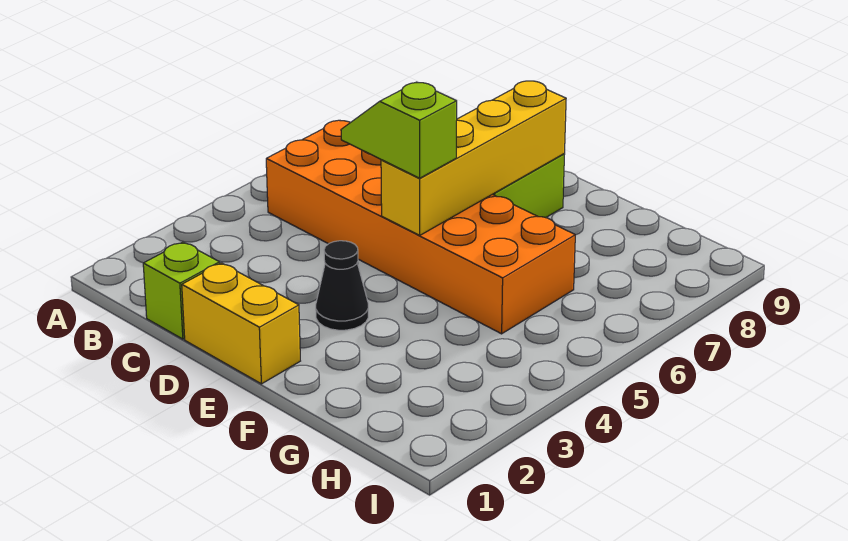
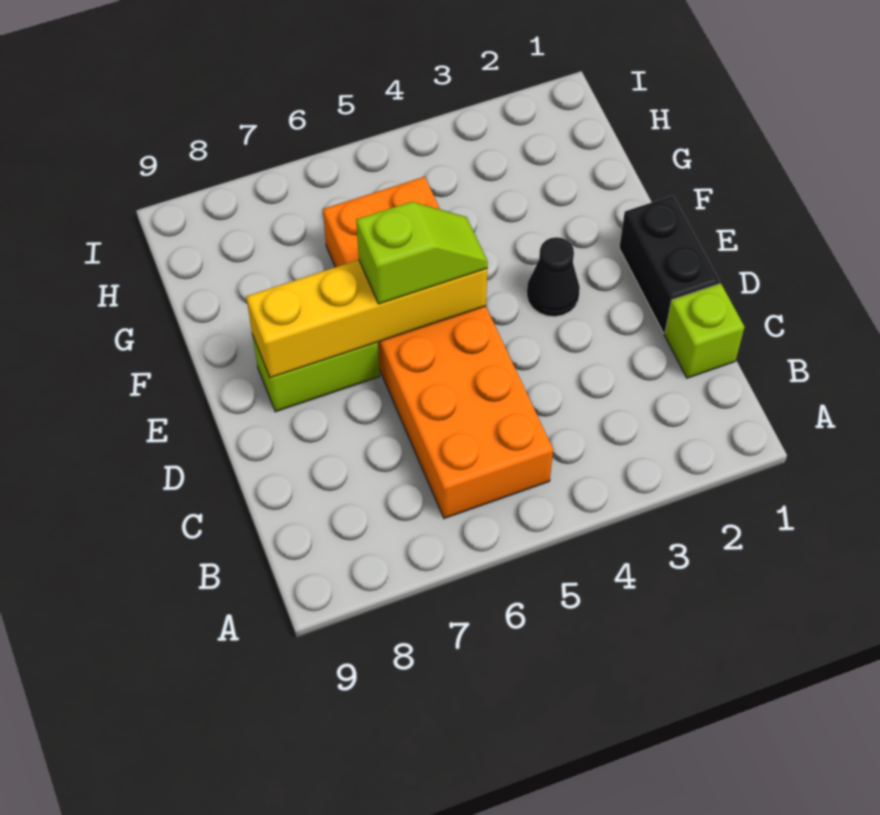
yellow brick D1:E1 level 1 -> black brick D1:E1 level 1
lime slope D5:E5 level 3 top E -> lime slope E5:E6 level 3 top 6

